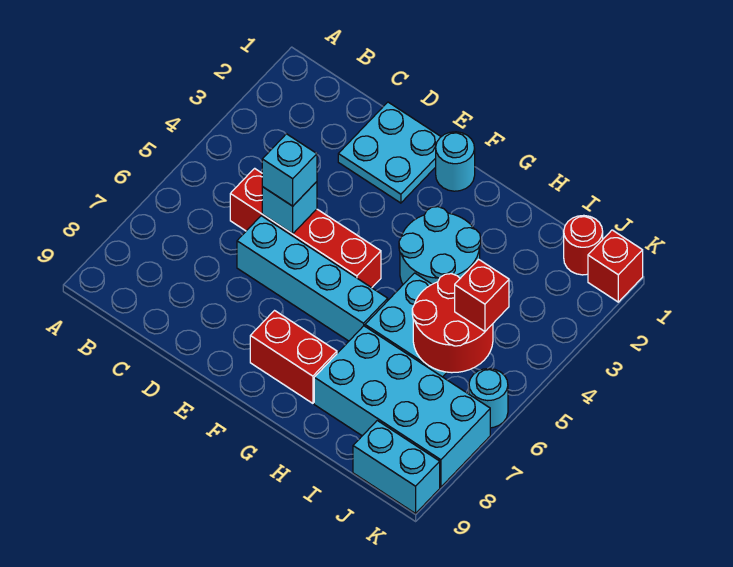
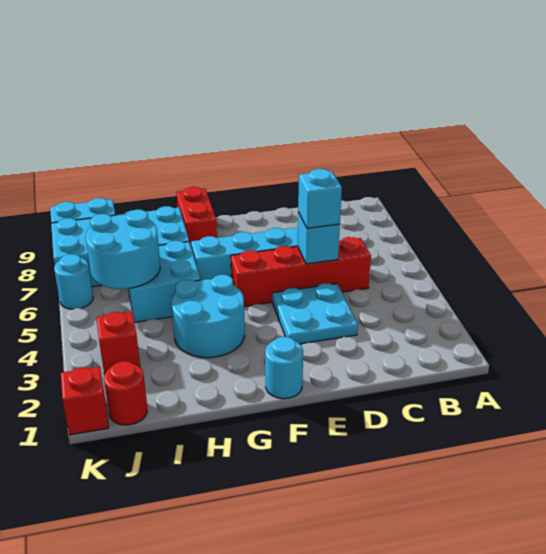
cyan plate D1:E2 level 1 -> cyan plate D3:E4 level 1
red brick F8:G8 level 1 -> red brick G8:G9 level 1
red round brick I5:J6 level 2 -> cyan round brick I5:J6 level 2
red brick J5 level 3 -> red brick J3 level 1

